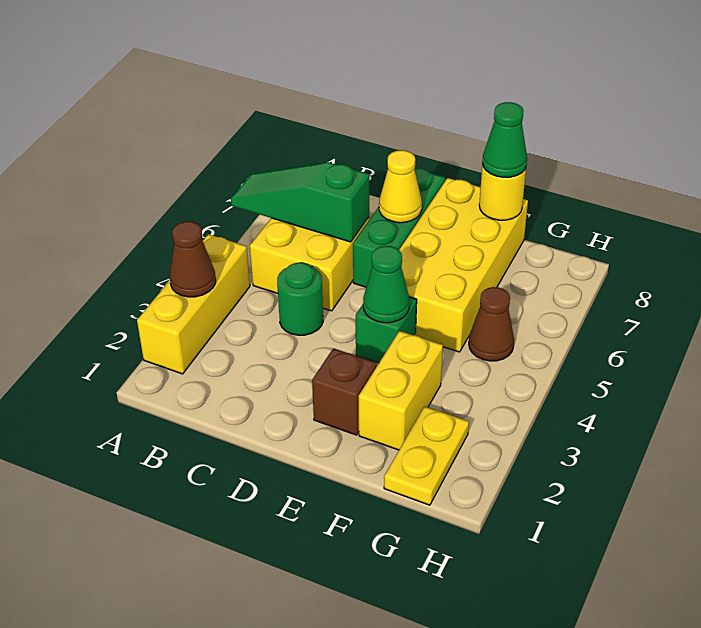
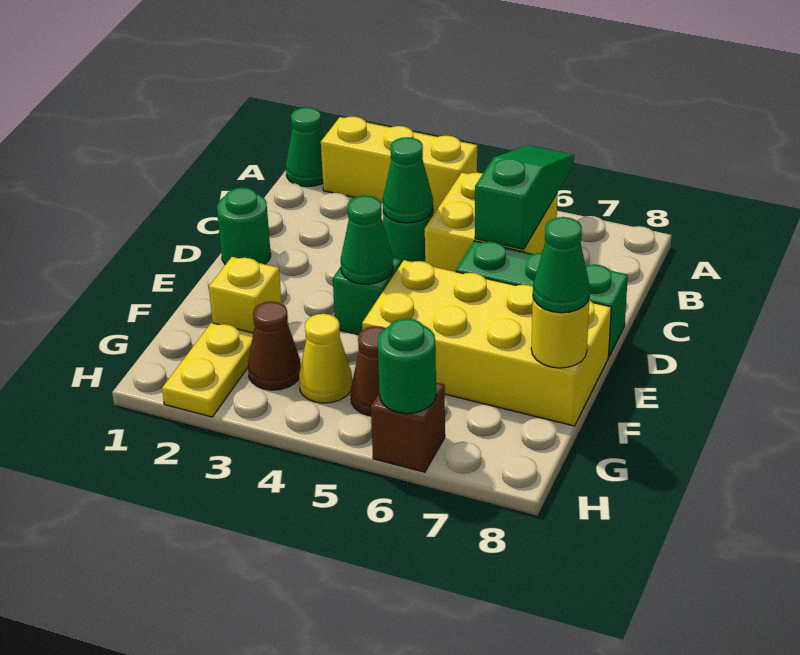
none -> green cone A1 level 1
brown cone A3 level 2 -> brown cone G3 level 1
none -> green cone C4 level 2
none -> green round brick D1 level 1
yellow cone D7 level 2 -> yellow cone G4 level 1
brown brick E2 level 1 -> brown brick H6 level 1
yellow brick F2:F3 level 1 -> yellow brick F2 level 1
yellow plate G1:G2 level 1 -> yellow plate G2:H2 level 1
none -> green round brick H6 level 2

